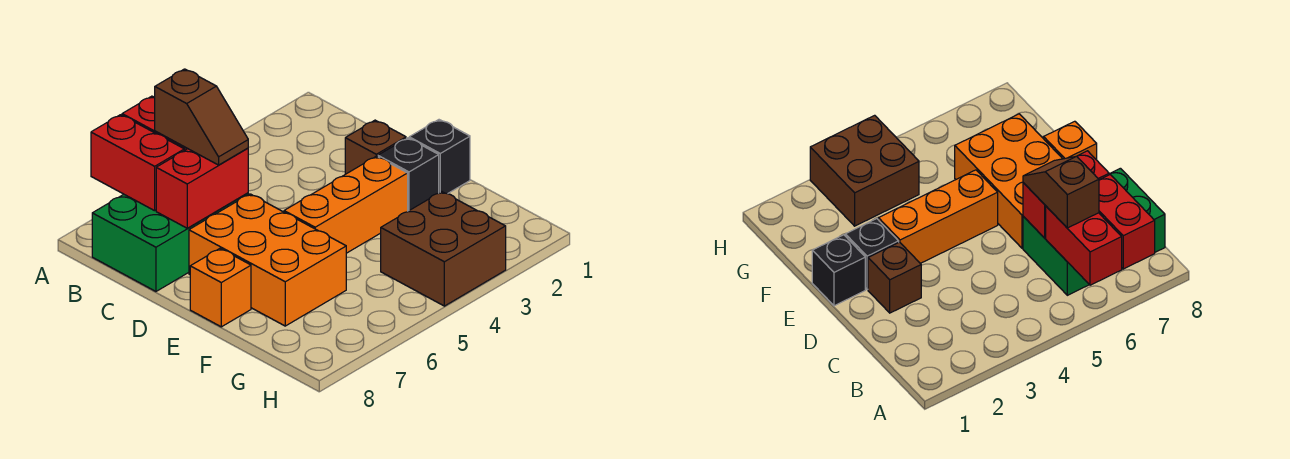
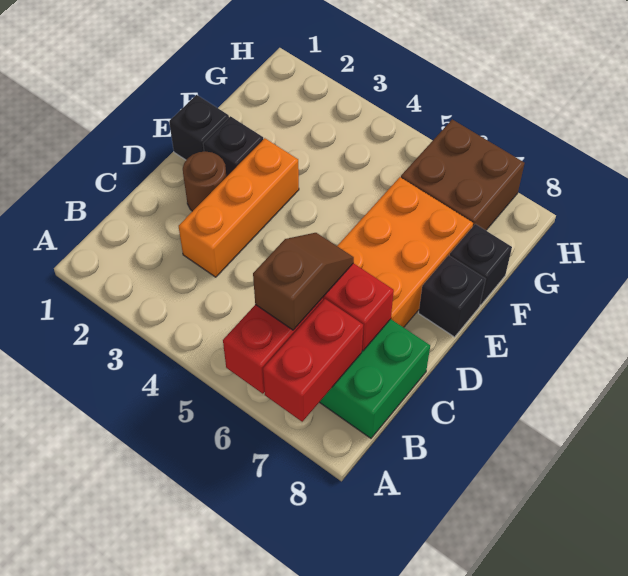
brown brick D2 level 1 -> brown round brick D2 level 1
orange brick E3:E5 level 1 -> orange brick C3:E3 level 1
orange brick E8 level 1 -> black brick E8 level 1
none -> black brick F8 level 1
brown brick G3:H4 level 1 -> brown brick G6:H7 level 1

